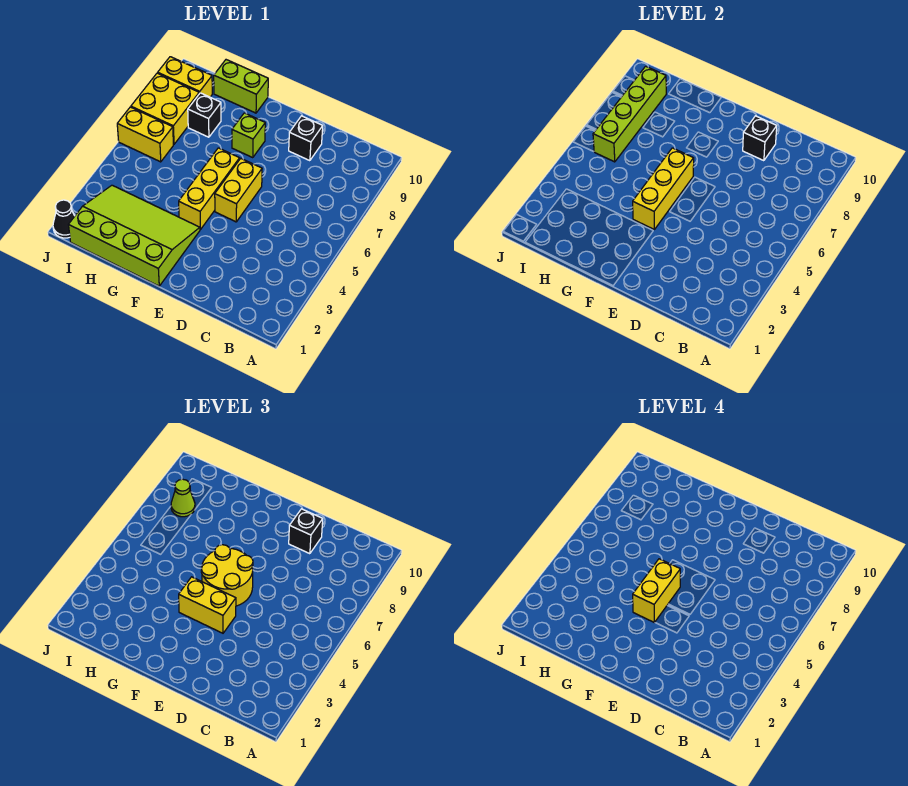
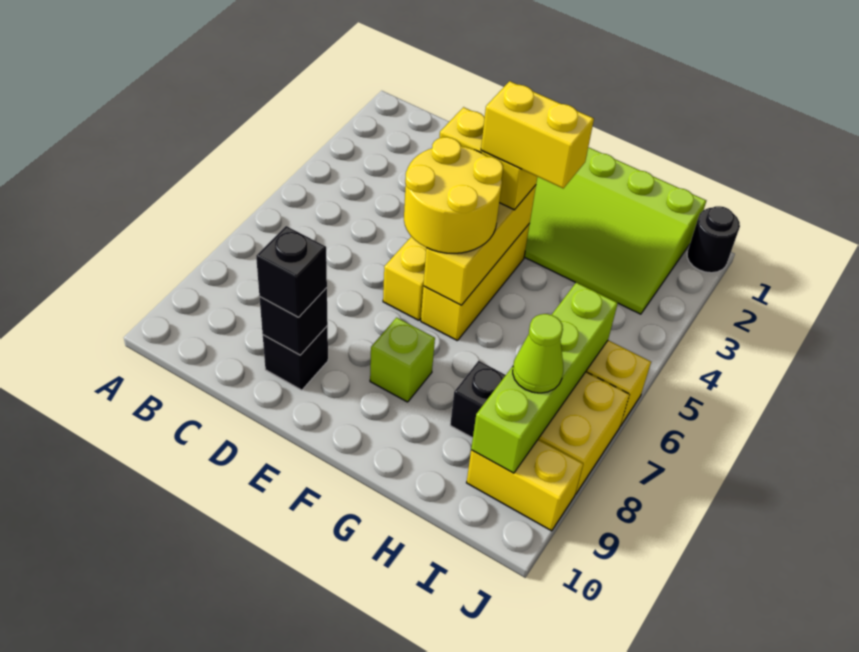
yellow brick F4:F5 level 4 -> yellow brick F4:G4 level 4
lime brick G10:H10 level 1 -> none
black cone J1 level 1 -> black round brick J1 level 1

